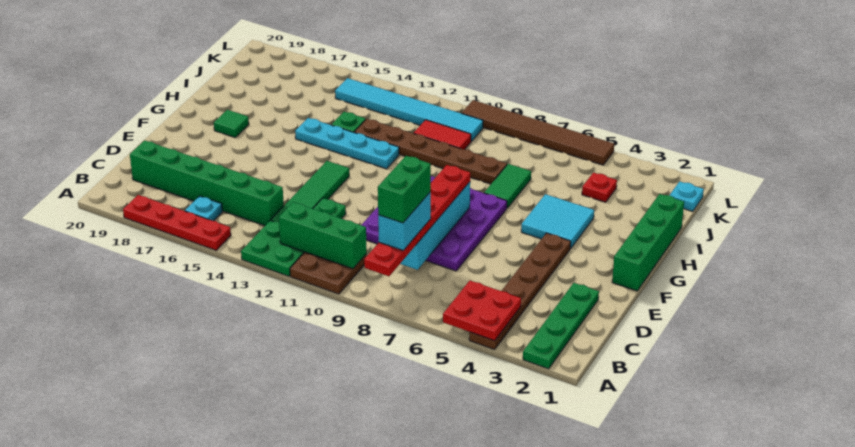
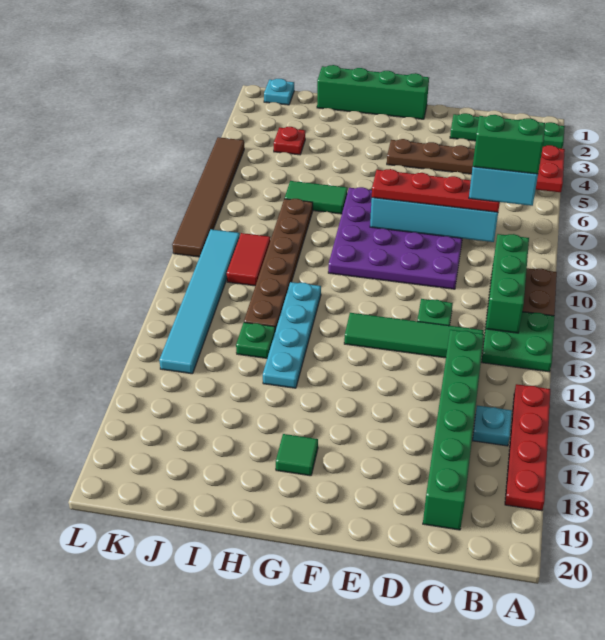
red plate A8:F8 level 3 -> red plate C8:F8 level 3
cyan tile G4:H5 level 1 -> none

